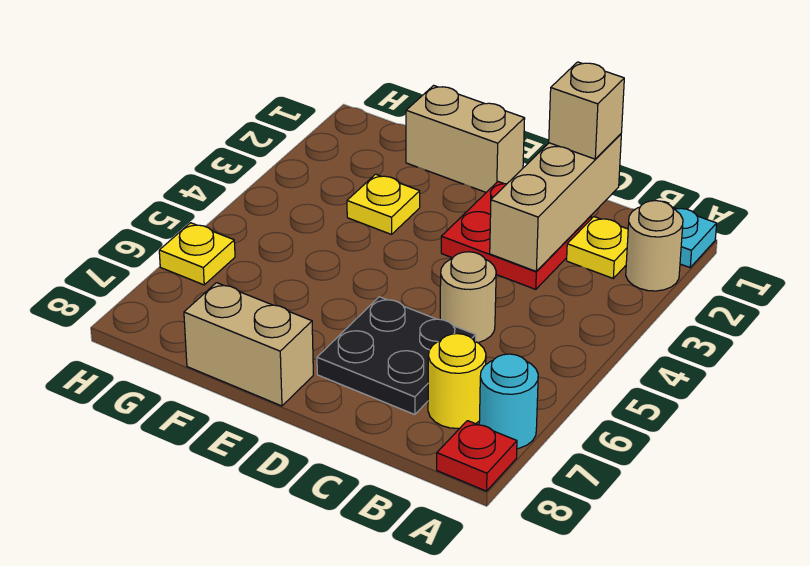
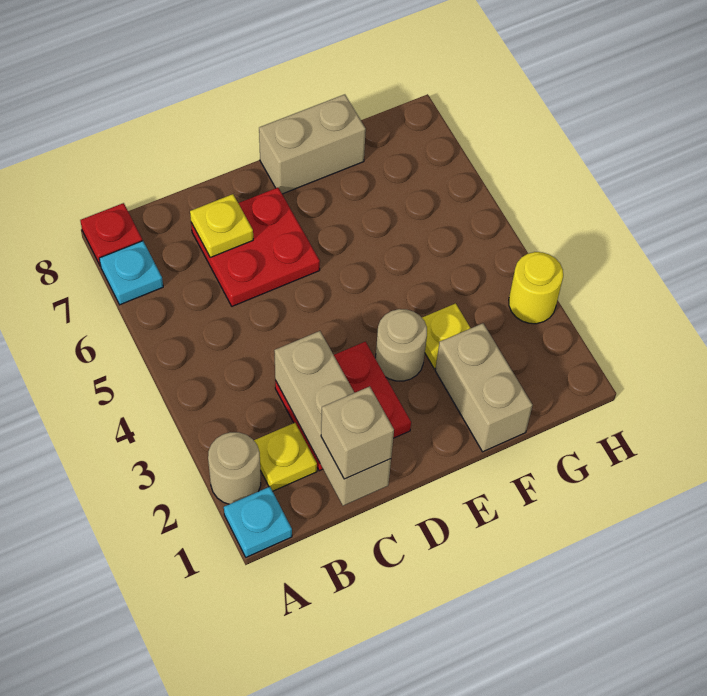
cyan round brick A7 level 1 -> cyan plate A7 level 1
yellow round brick B7 level 1 -> yellow round brick H3 level 1
tan round brick C5 level 1 -> tan round brick E3 level 1
black plate C6:D7 level 1 -> red plate C6:D7 level 1
tan brick E1:F1 level 1 -> tan brick F1:F2 level 1
yellow plate H6 level 1 -> yellow plate C7 level 2

